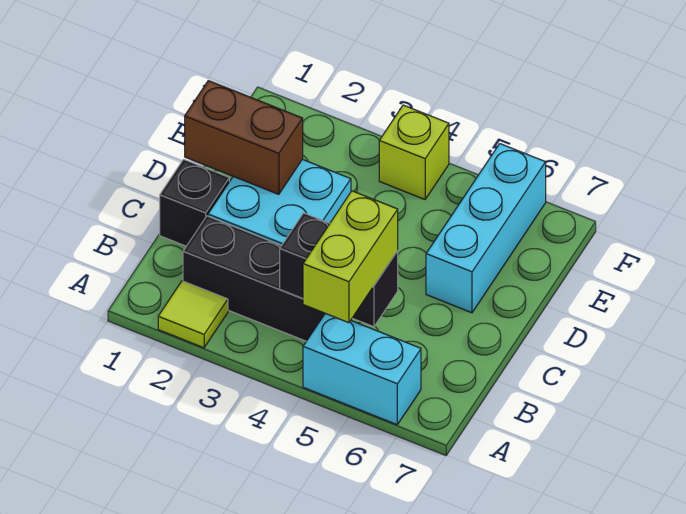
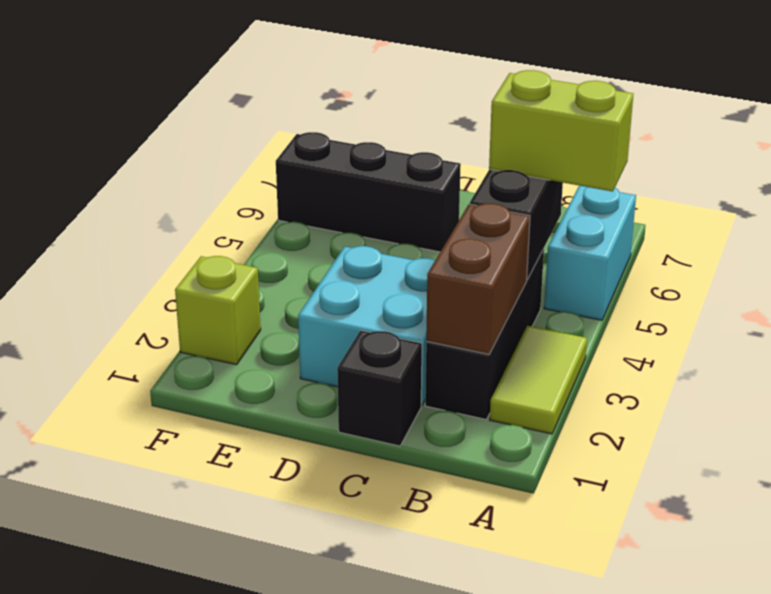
lime tile A2 level 1 -> lime tile A2:A3 level 1
brown brick D1:D2 level 2 -> brown brick B2:B3 level 2
cyan brick D6:F6 level 1 -> black brick D6:F6 level 1
lime brick F4 level 1 -> lime brick F2 level 1

